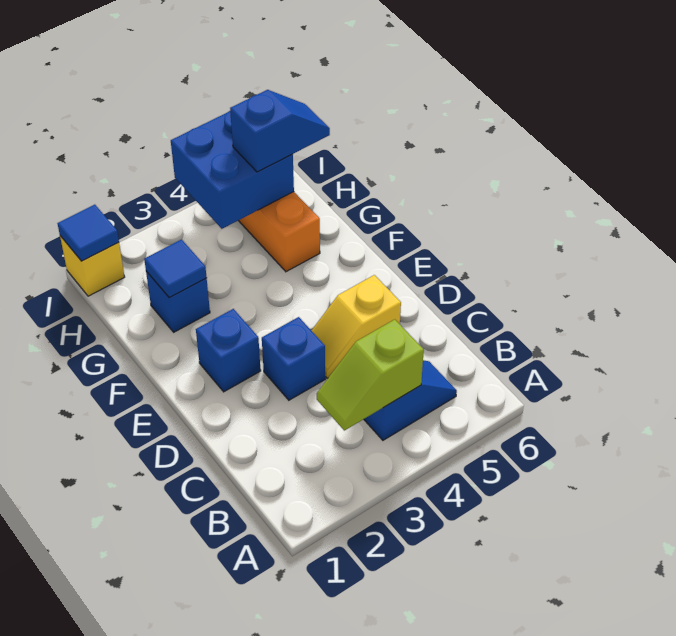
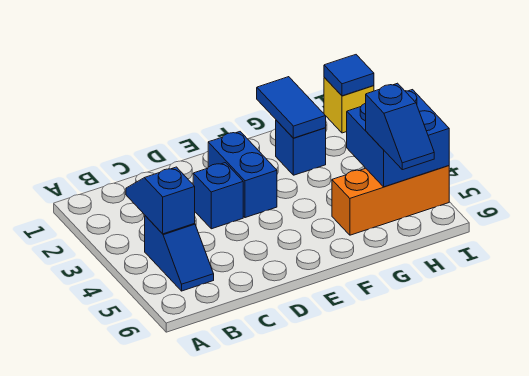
lime slope B3:B4 level 2 top 4 -> blue slope B3:B4 level 2 top 4
yellow slope D4:D5 level 1 top 5 -> none
blue brick E2 level 1 -> blue brick E2:E3 level 1
blue tile G2 level 2 -> blue tile G1:G2 level 2

